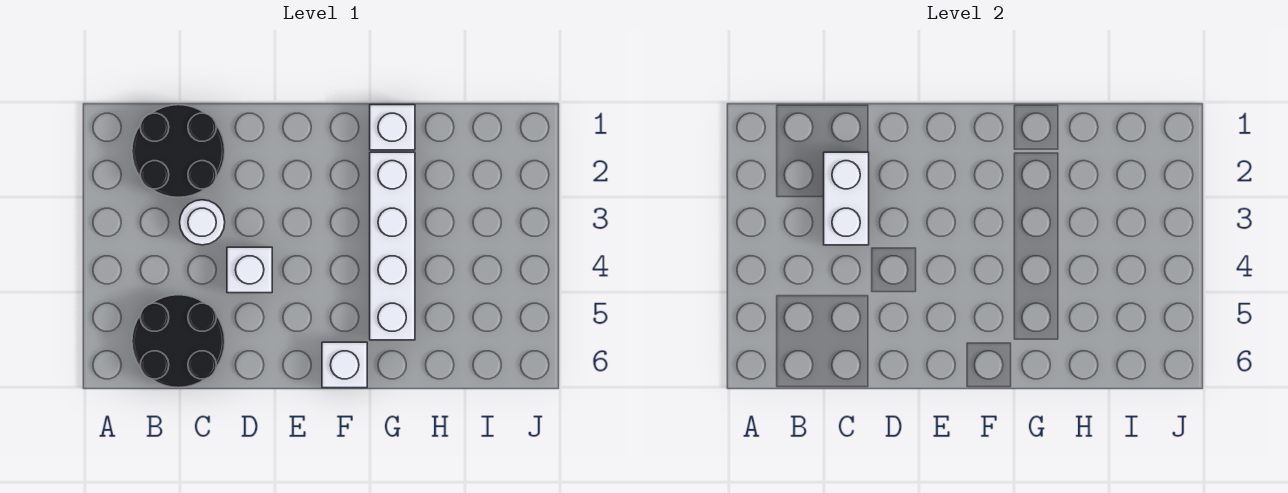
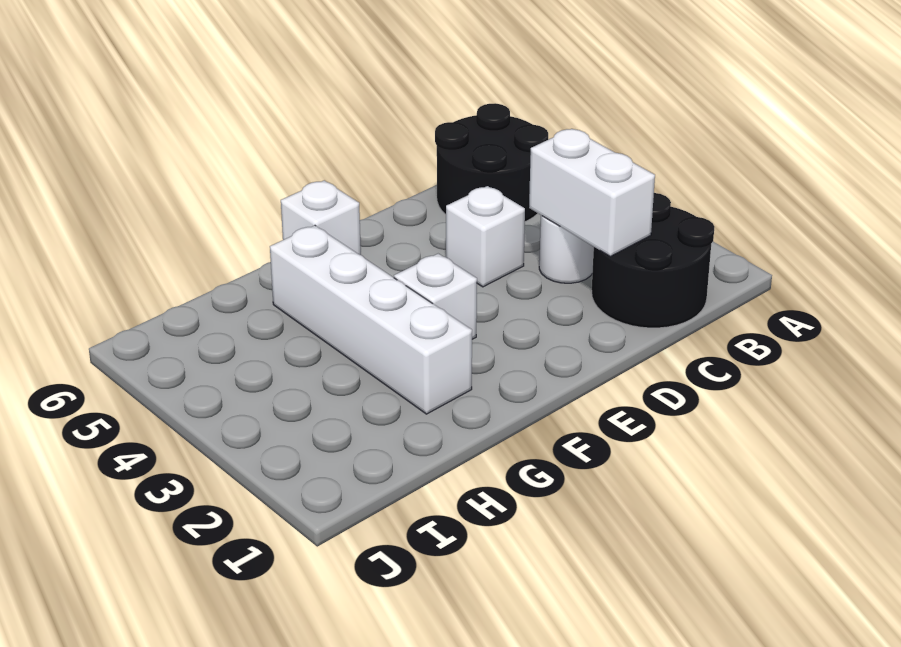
white brick G1 level 1 -> white brick F3 level 1

